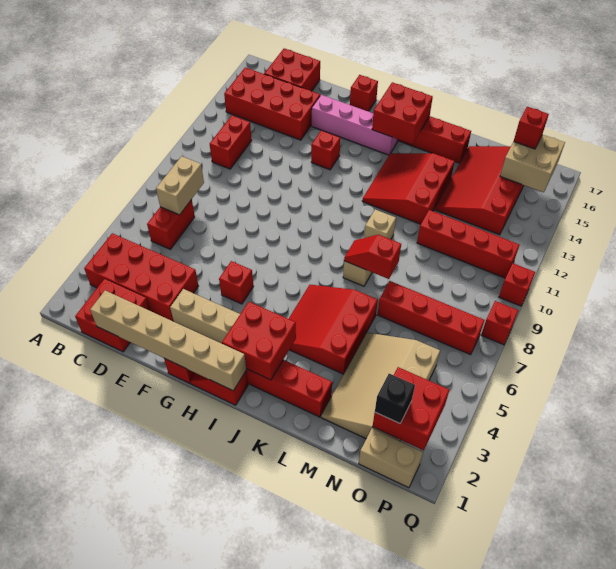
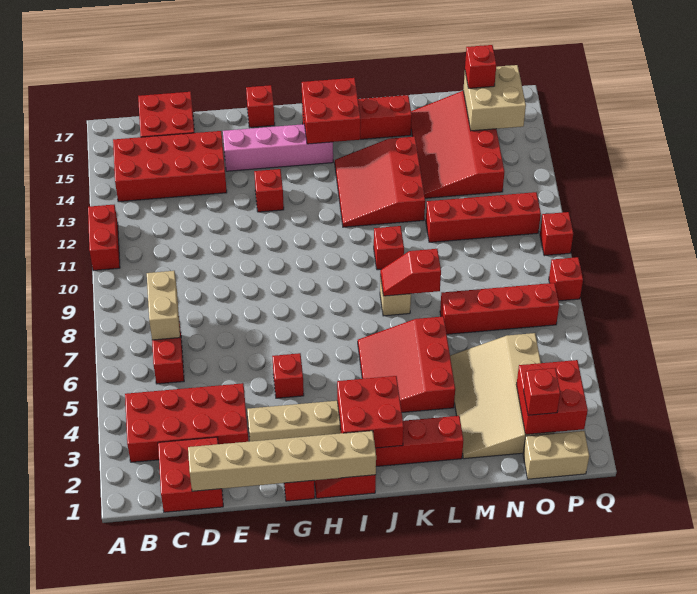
red brick C11:C12 level 1 -> red brick A11:A12 level 1
tan brick K10 level 1 -> red brick K10 level 1
black brick O2 level 3 -> red brick O2 level 3

